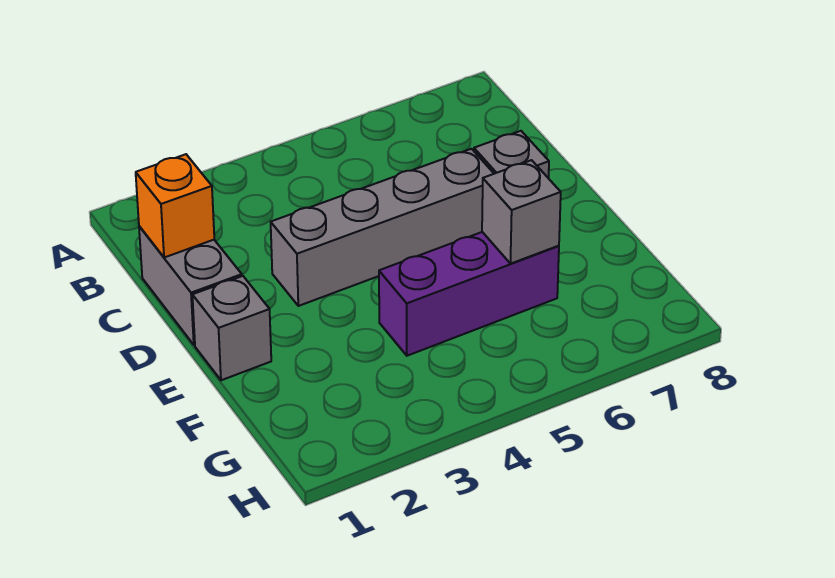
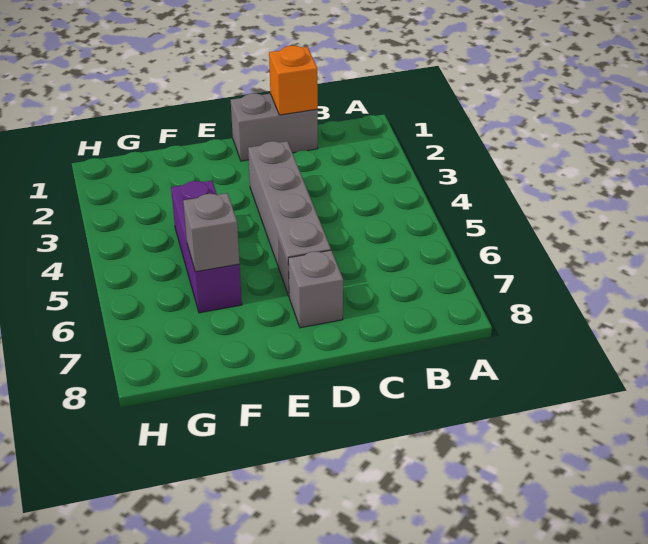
grey brick E1 level 1 -> none

